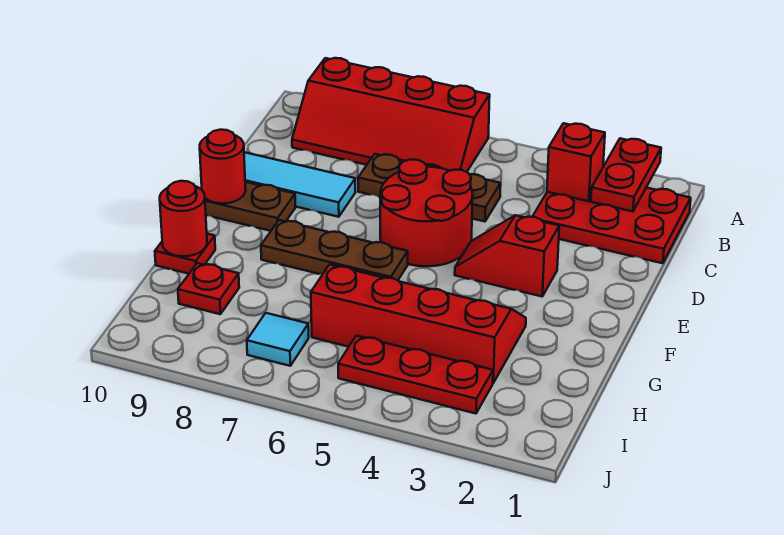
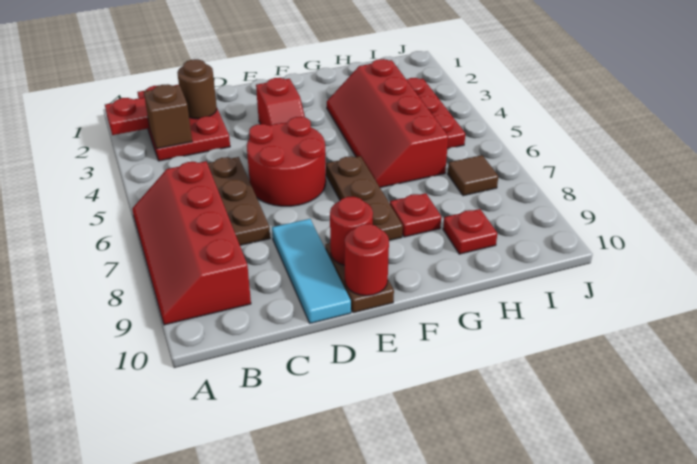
red slope A6:B9 level 1 top A -> red slope A6:B9 level 1 top B
red brick B3 level 2 -> brown brick B3 level 2
none -> brown round brick C2 level 2
red plate G10 level 1 -> red plate G8 level 1
red round brick G10 level 2 -> red round brick E9 level 2
cyan tile I7 level 1 -> brown tile I7 level 1

